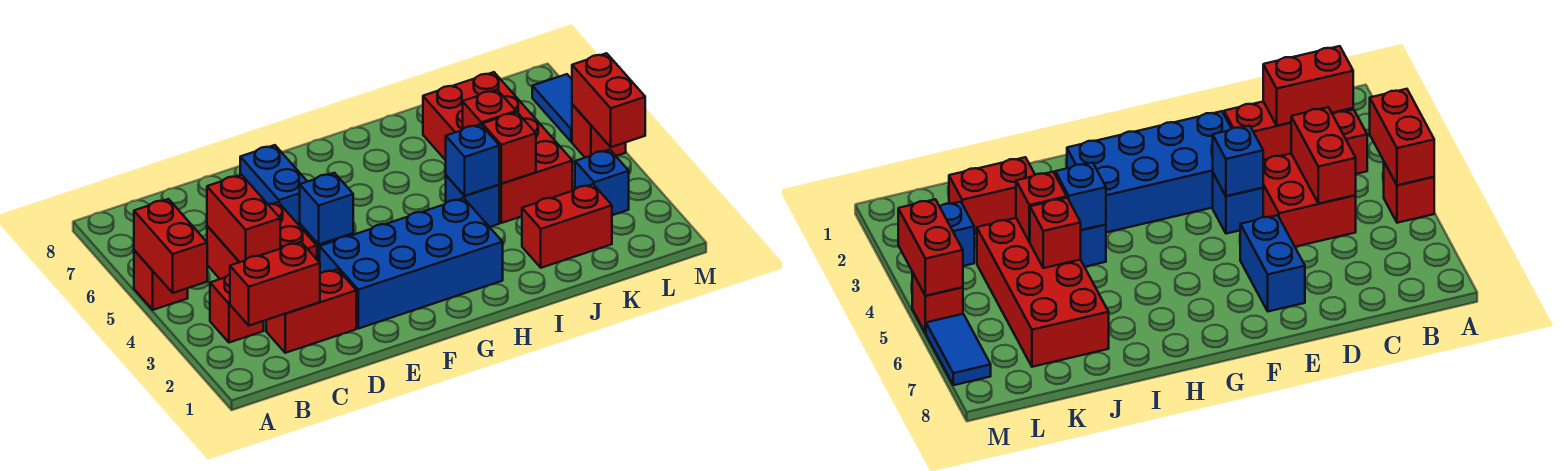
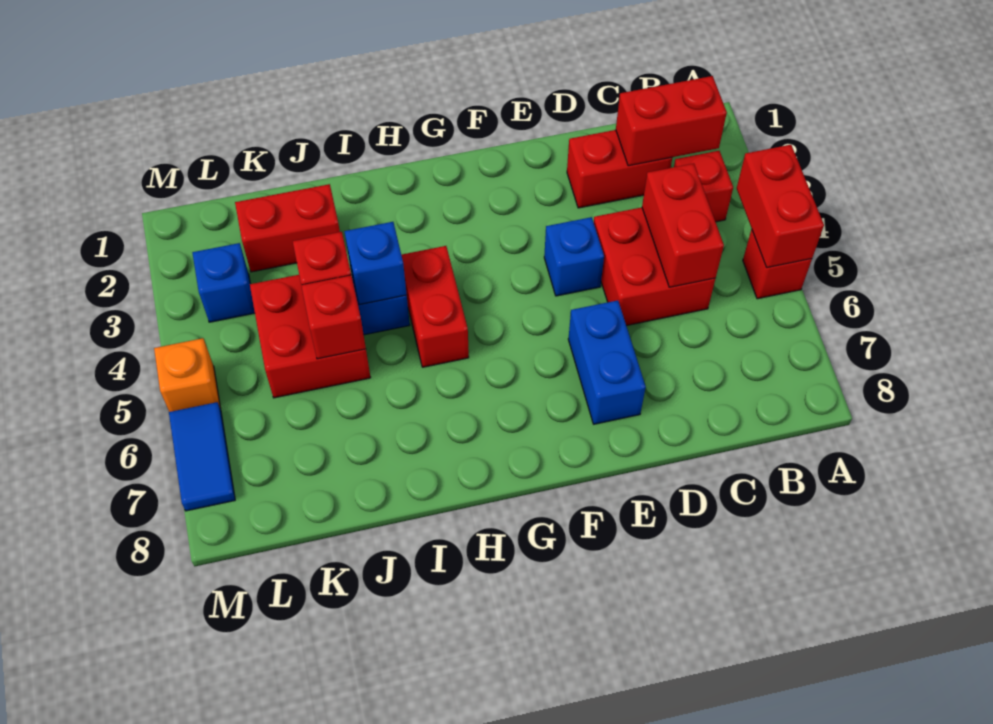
blue brick E2:H3 level 1 -> none
blue brick E4 level 2 -> none
red brick J4:K7 level 1 -> red brick J4:K5 level 1
red brick M4:M5 level 2 -> red brick H4:H5 level 1
red brick M5 level 1 -> orange brick M5 level 1

